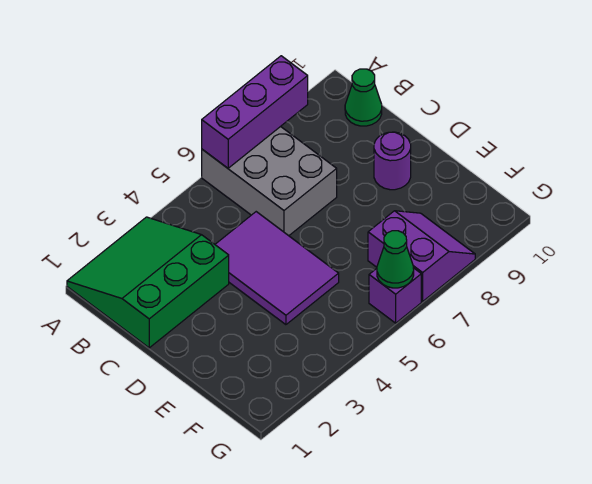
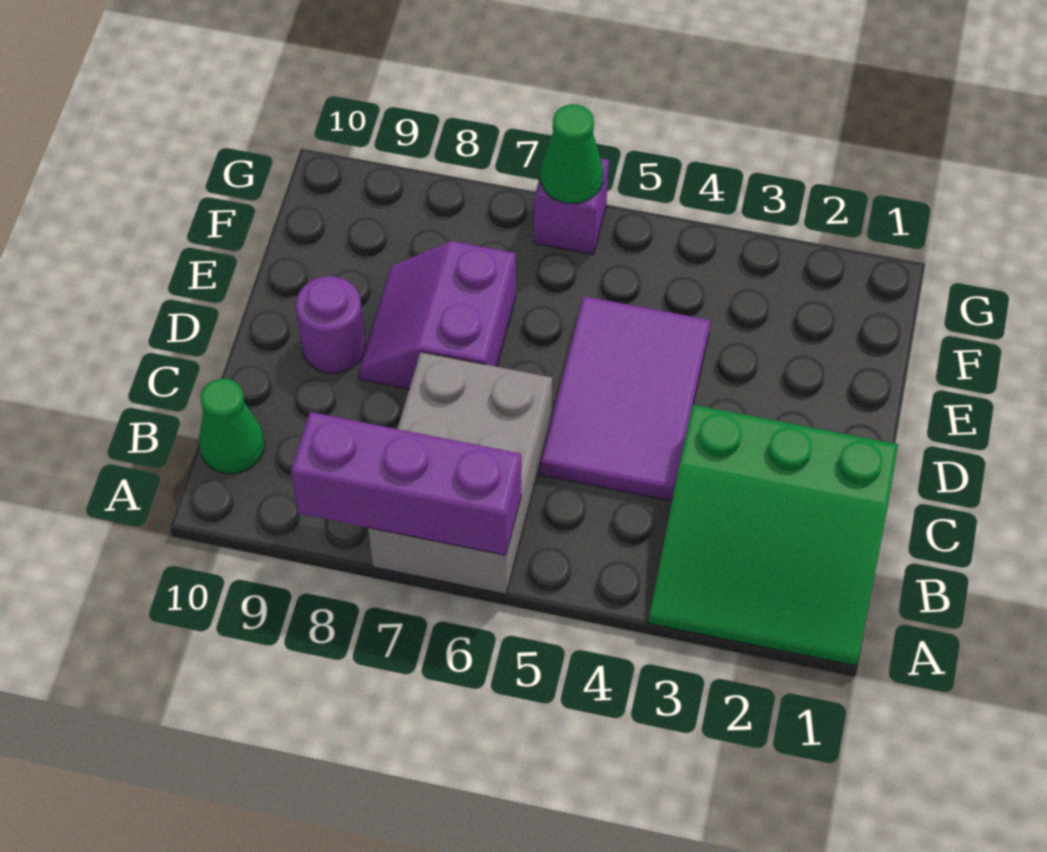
purple slope F7:G8 level 1 top 7 -> purple slope D7:E8 level 1 top 7

